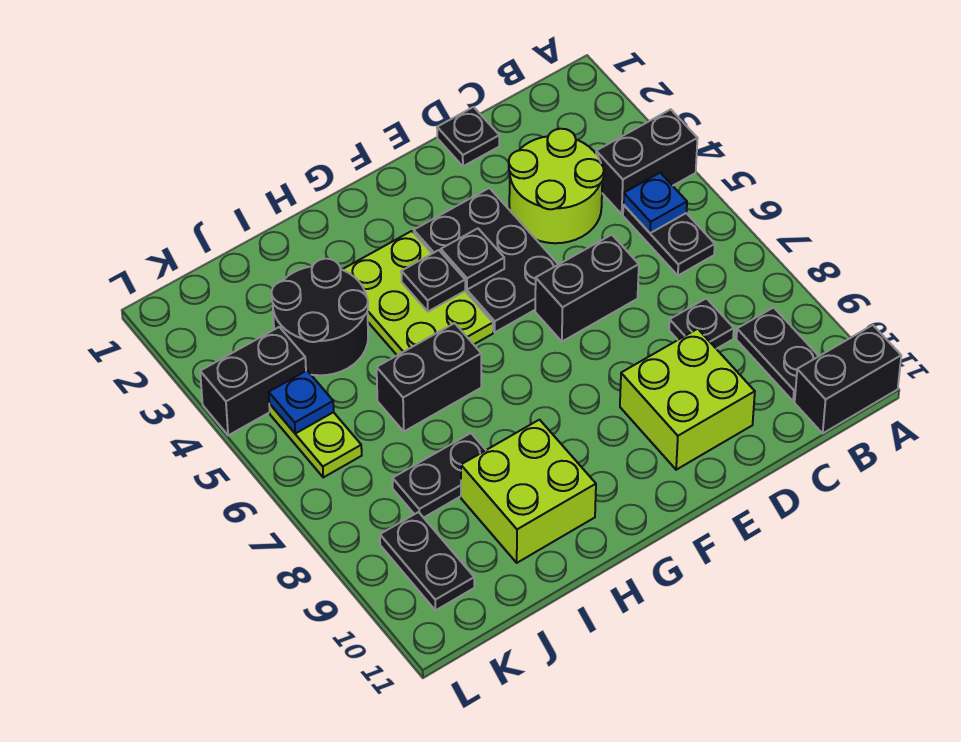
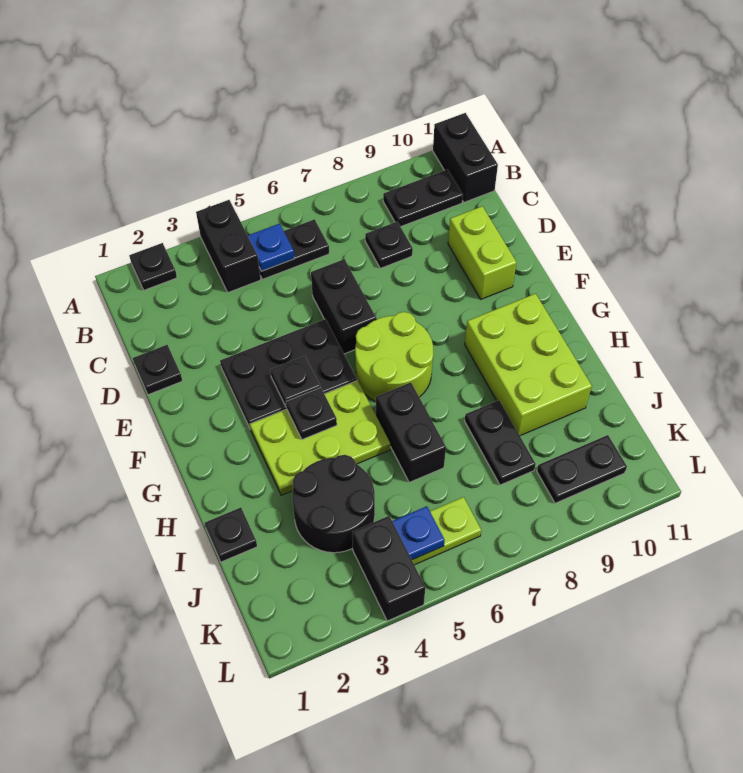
none -> black plate A2 level 1
lime round brick C3:D4 level 1 -> lime round brick F6:G7 level 1
lime brick D9:E10 level 1 -> lime brick D10:E10 level 1
lime brick H9:I10 level 1 -> lime brick G9:I10 level 1
none -> black plate I1 level 1

